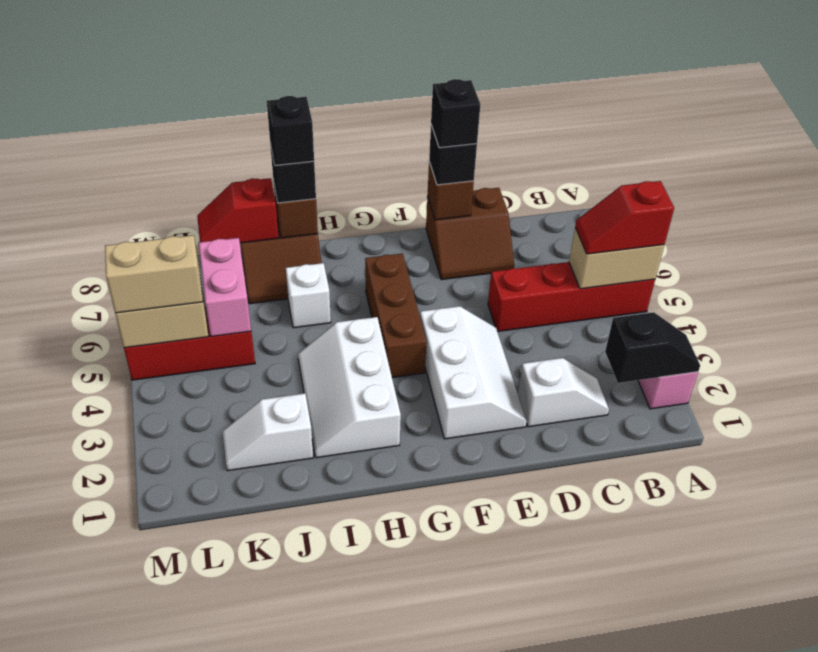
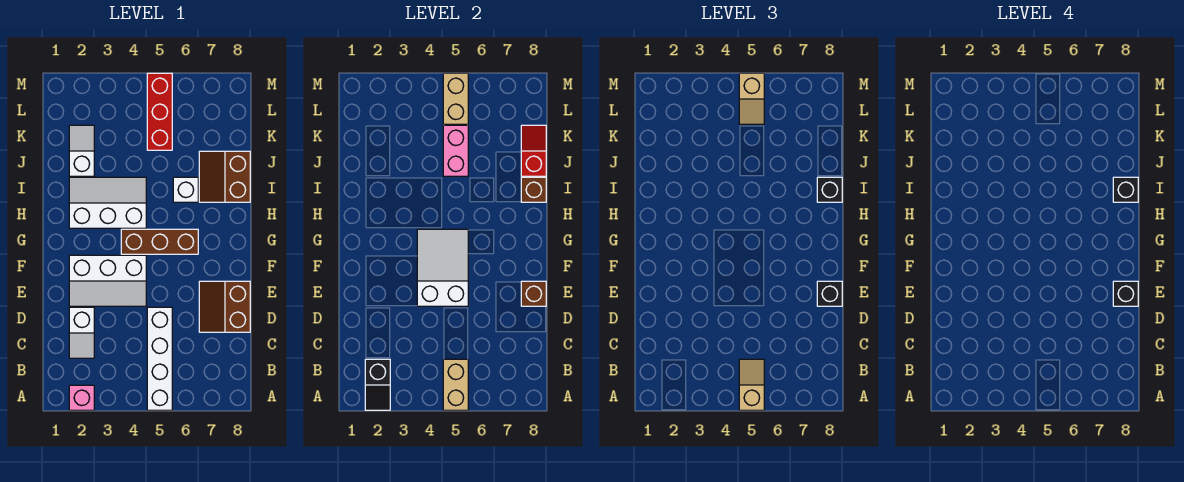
red brick A5:D5 level 1 -> white brick A5:D5 level 1
red slope A5:B5 level 3 top A -> tan slope A5:B5 level 3 top A
none -> white slope E4:G5 level 2 top E
pink brick K5:K6 level 2 -> pink brick J5:K5 level 2
tan brick L5:M5 level 3 -> tan slope L5:M5 level 3 top M

